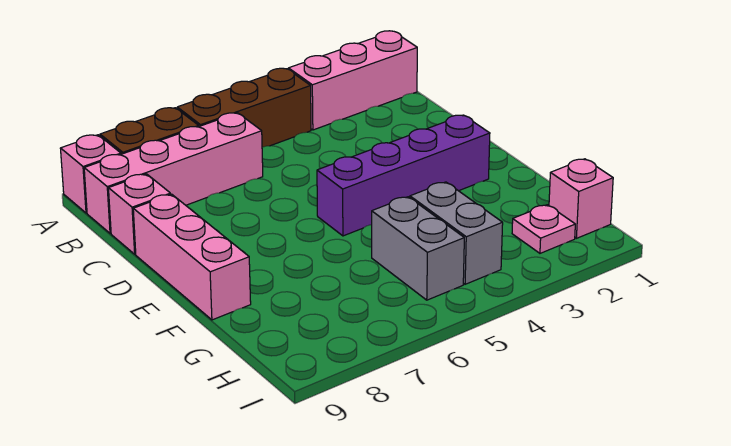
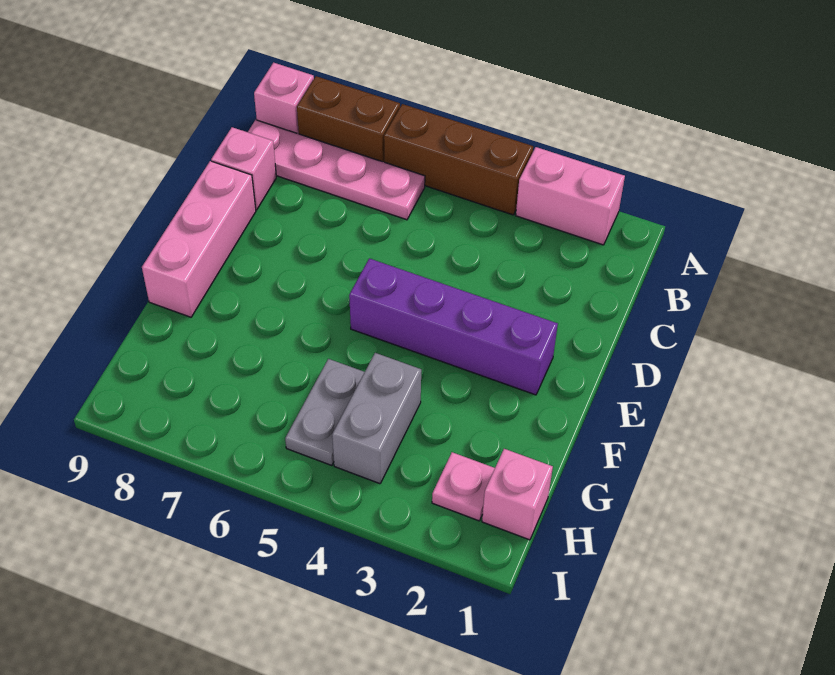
pink brick A1:A3 level 1 -> pink brick A2:A3 level 1
pink brick B6:B9 level 1 -> pink plate B6:B9 level 1
grey brick G5:H5 level 1 -> grey plate G5:H5 level 1

